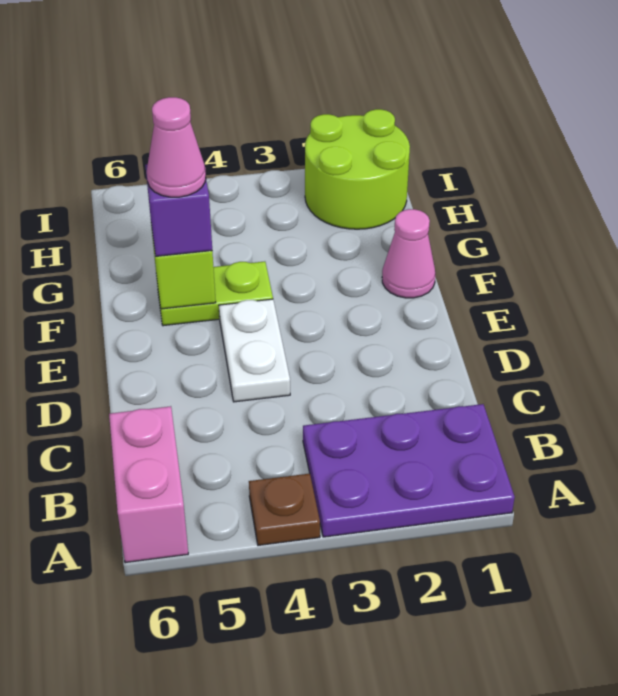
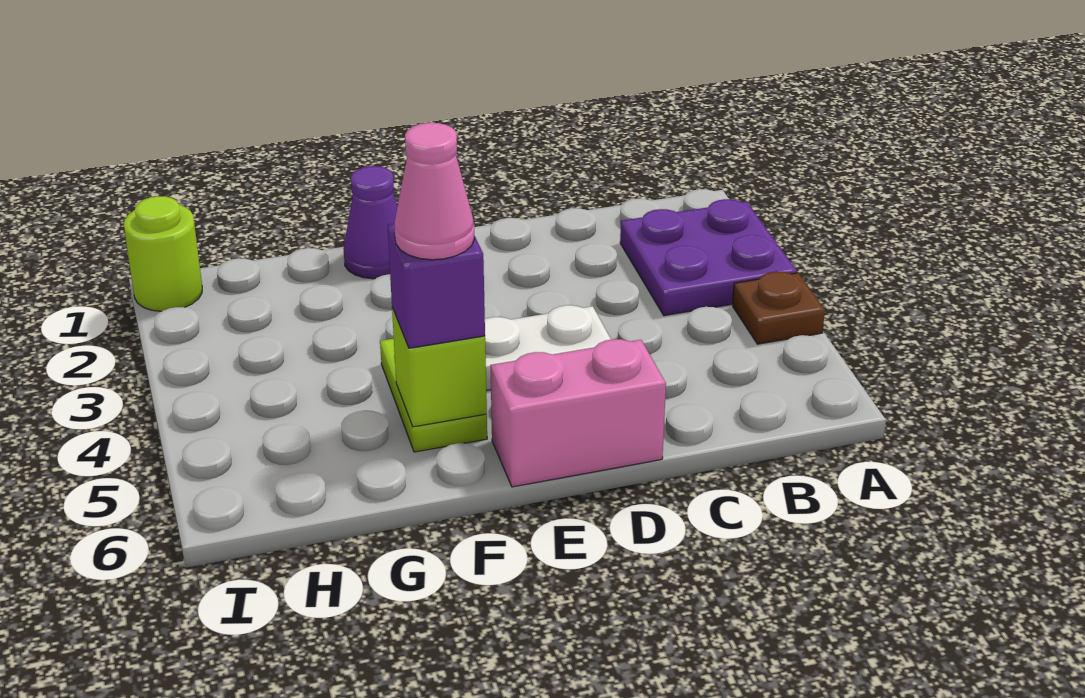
purple plate A1:B3 level 1 -> purple plate A2:B3 level 1
pink brick A6:B6 level 1 -> pink brick D6:E6 level 1
pink cone F1 level 1 -> purple cone F1 level 1
lime round brick H1:I2 level 1 -> lime round brick I1 level 1

